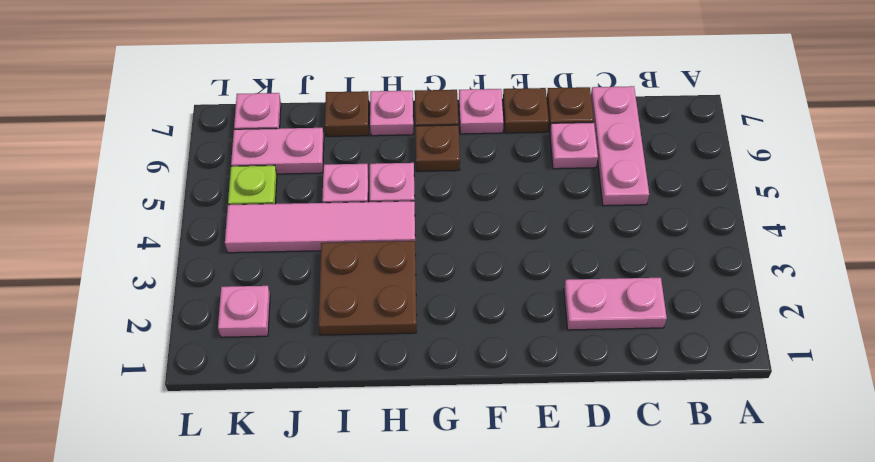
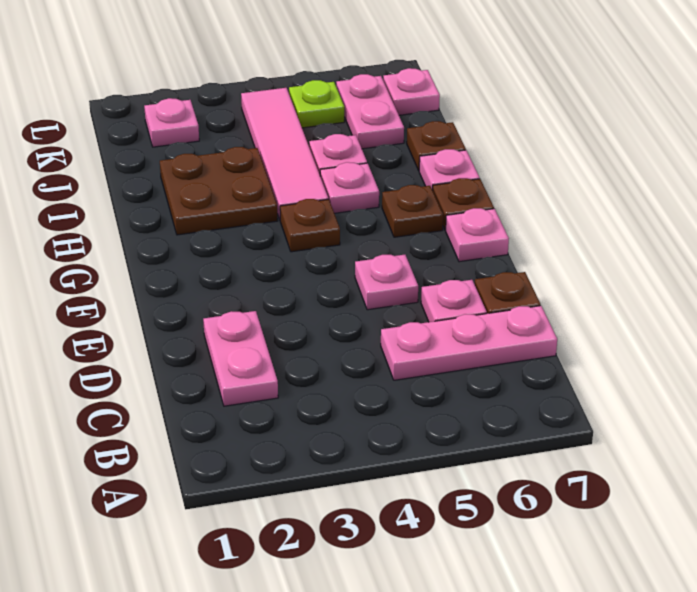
none -> pink plate E5 level 1
brown plate E7 level 1 -> brown plate G4 level 1

